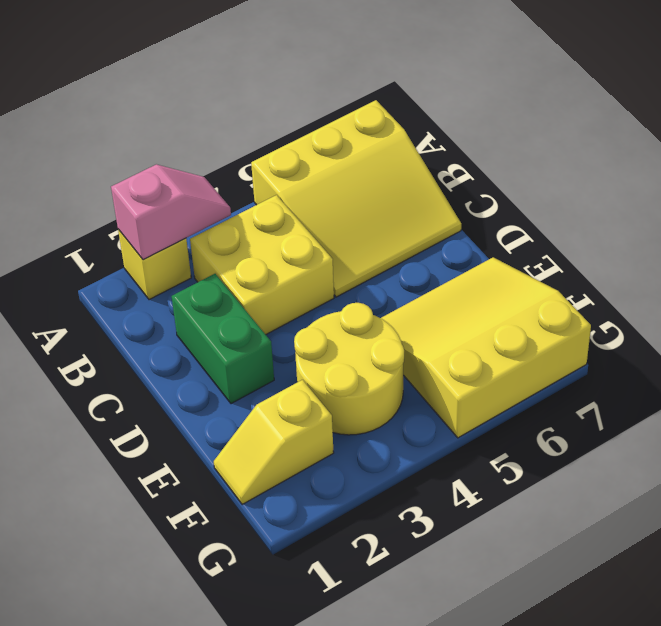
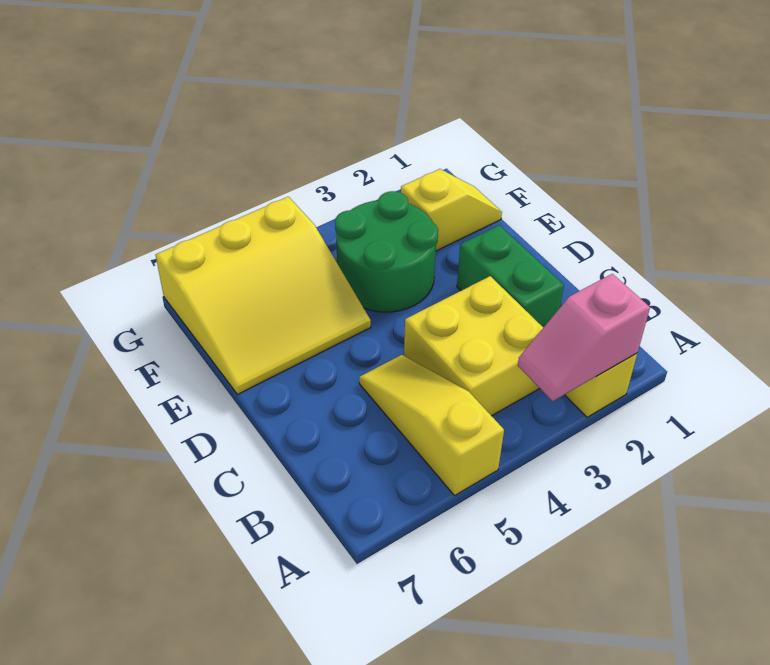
yellow slope A5:C7 level 1 top A -> yellow slope A5:C5 level 1 top A
yellow round brick E3:F4 level 1 -> green round brick E3:F4 level 1

